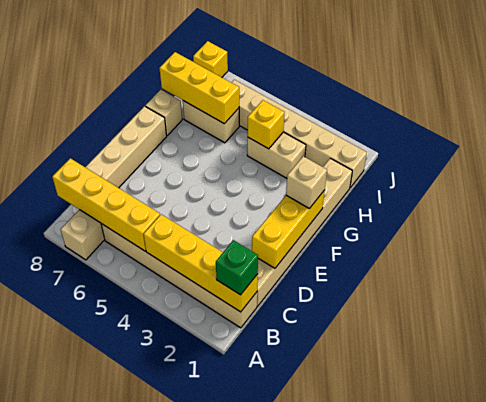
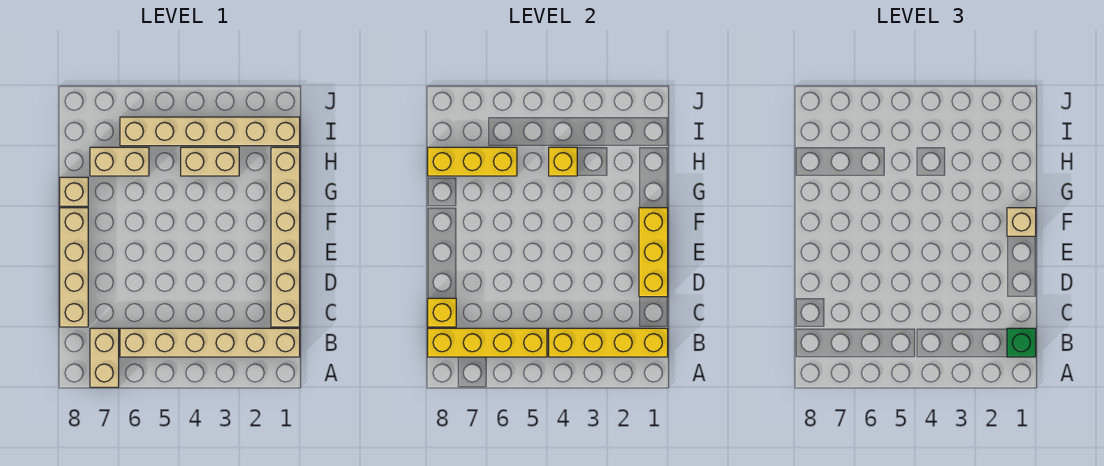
yellow brick J8 level 1 -> yellow brick C8 level 2

